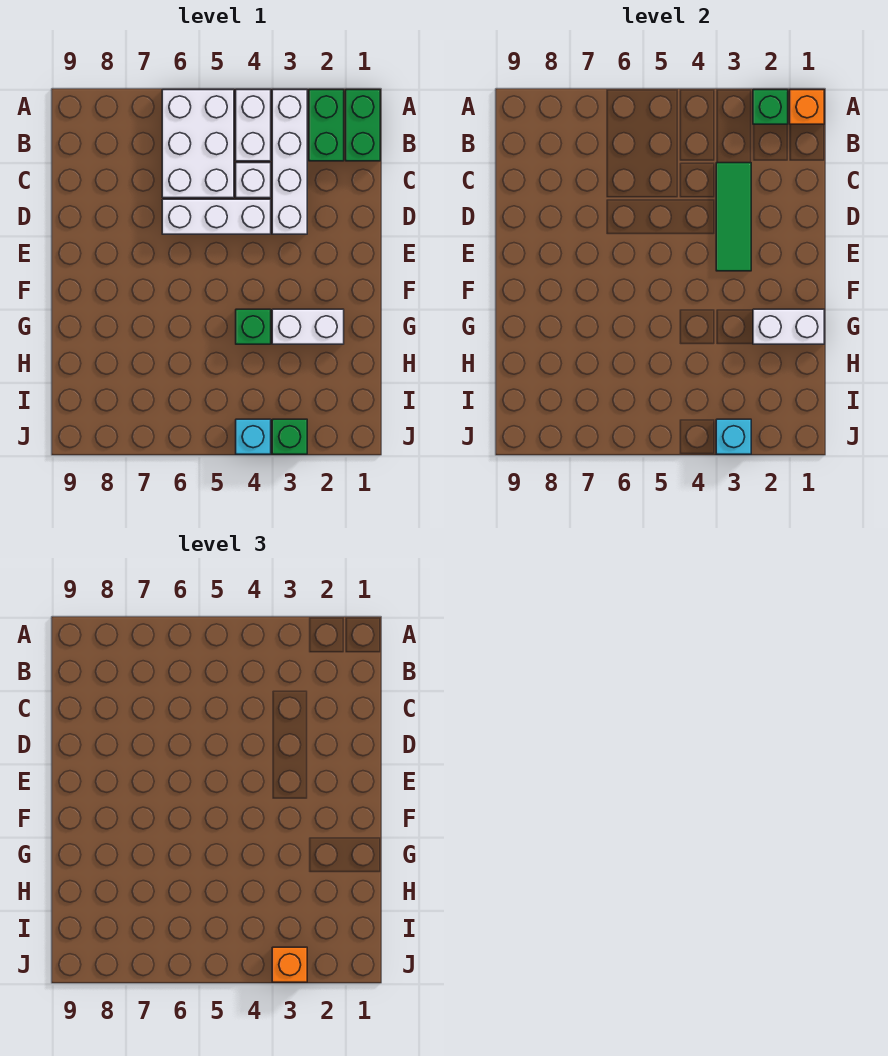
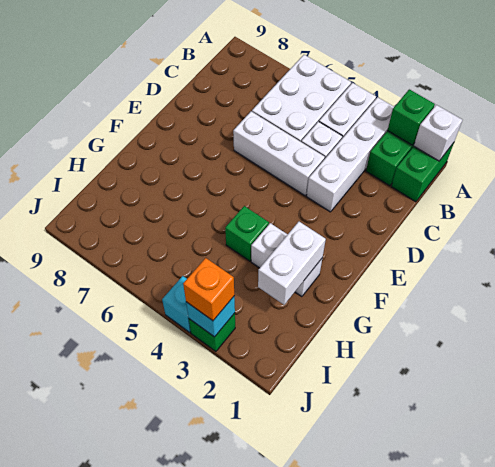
orange brick A1 level 2 -> white brick A1 level 2
green tile C3:E3 level 2 -> none
white brick G1:G2 level 2 -> white brick G2:H2 level 2

